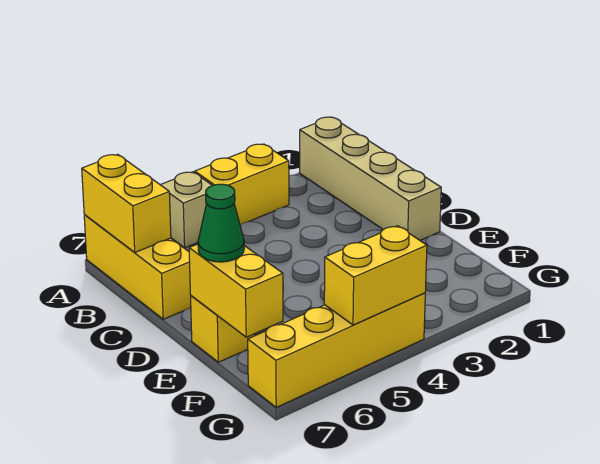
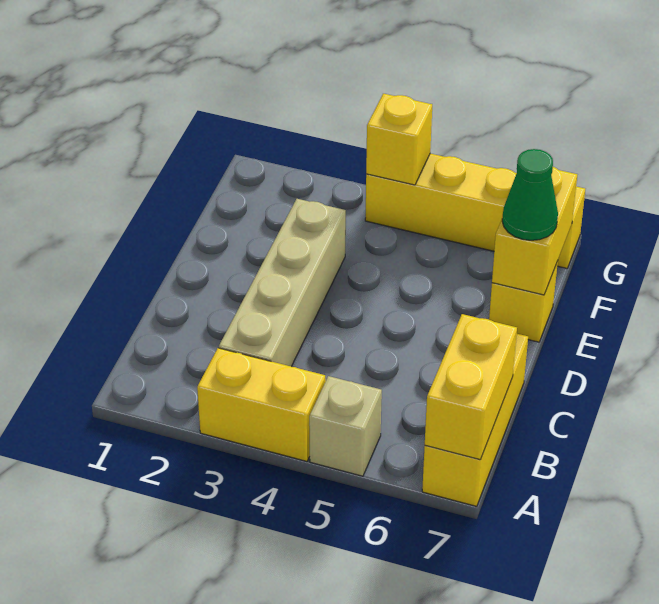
tan brick A1:D1 level 1 -> tan brick B3:E3 level 1
yellow brick G4:G5 level 2 -> yellow brick G4 level 2

